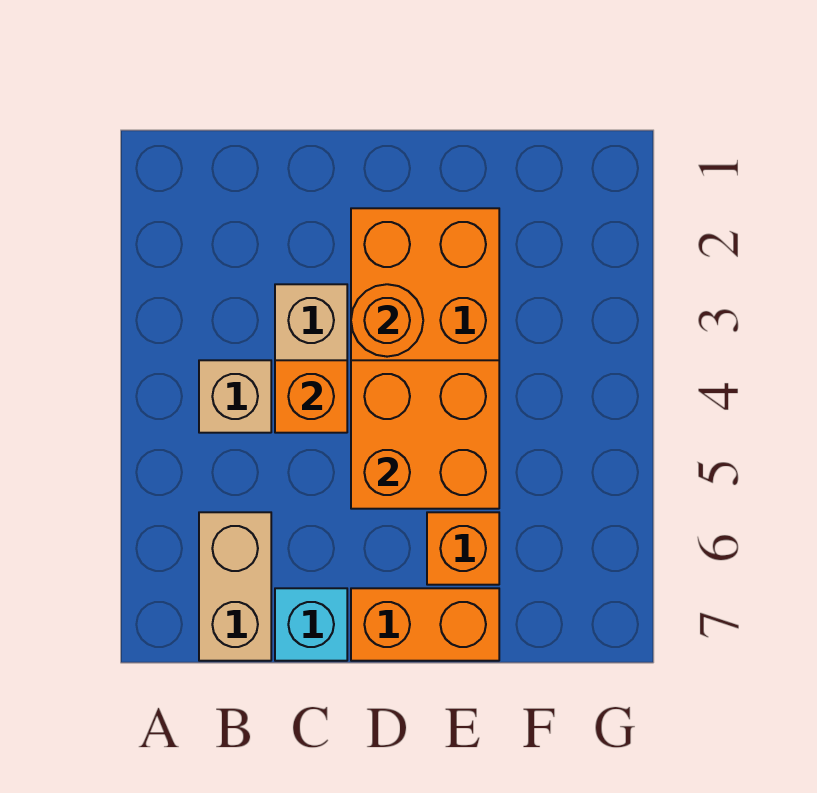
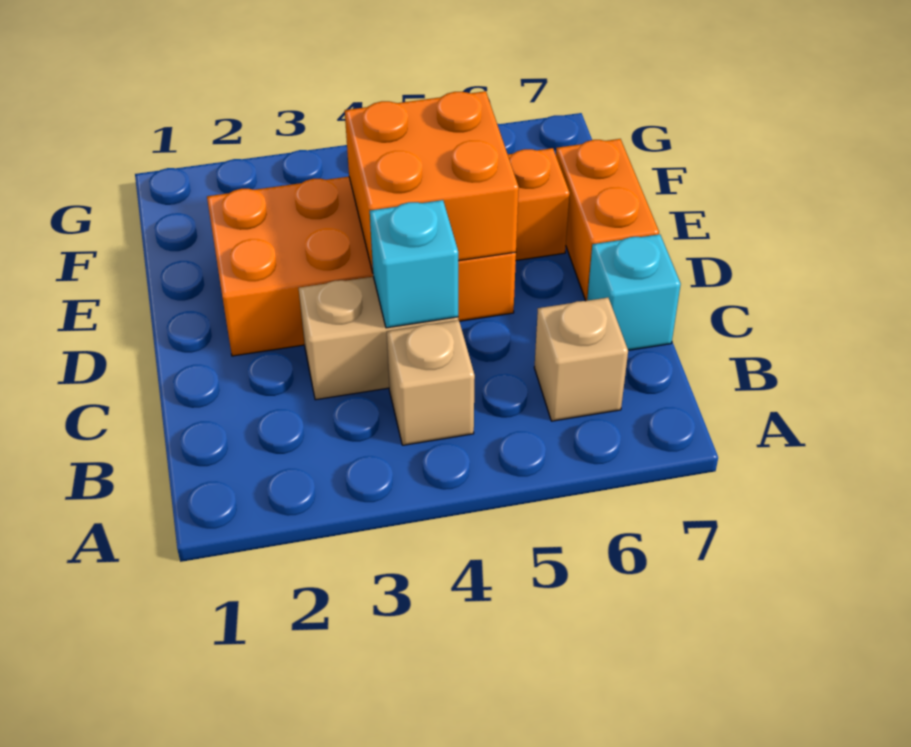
tan brick B6:B7 level 1 -> tan brick B6 level 1
orange brick C4 level 2 -> cyan brick C4 level 2
orange round brick D3 level 2 -> none

